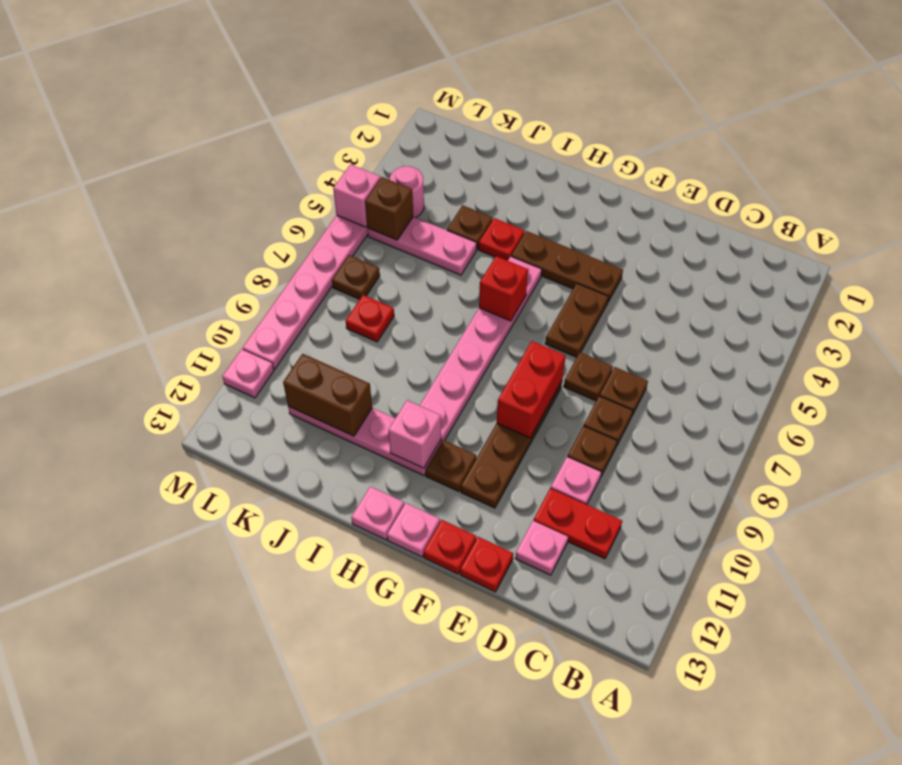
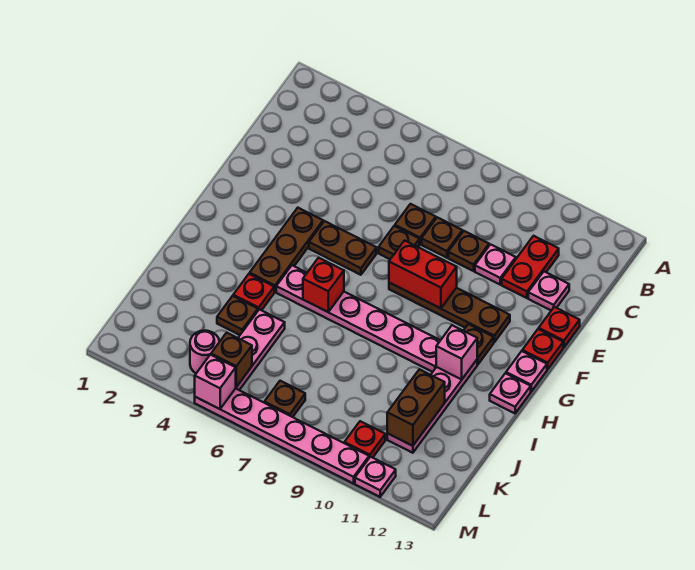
red plate K8 level 1 -> red plate L10 level 1

